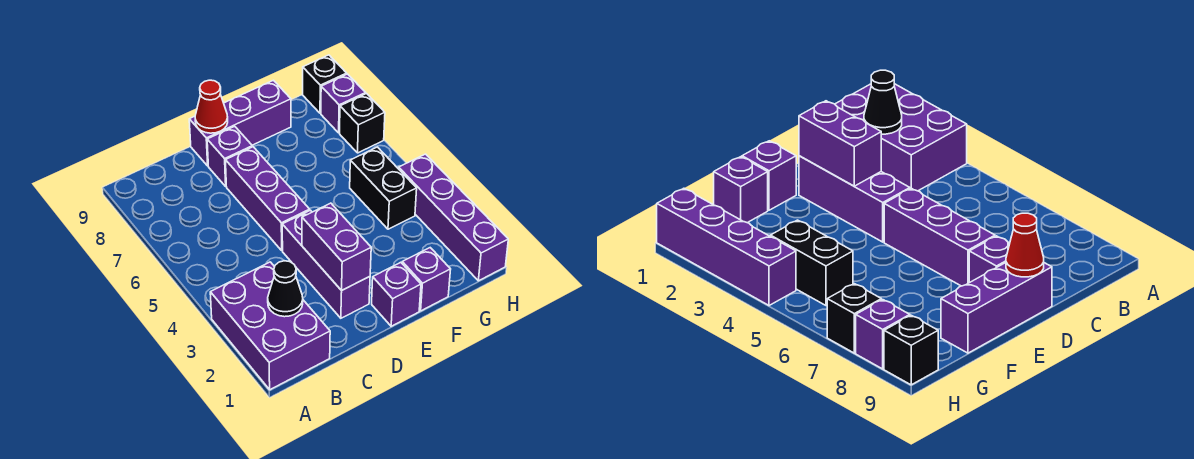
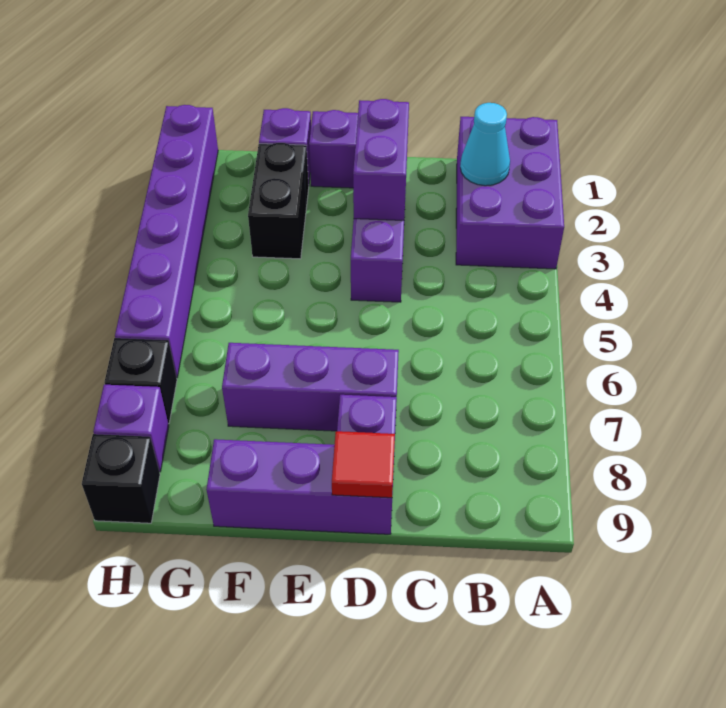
black cone B2 level 2 -> cyan cone B2 level 2
purple brick D5:D7 level 1 -> purple brick D7:F7 level 1
red cone D9 level 2 -> red tile D9 level 2
black brick G4:G5 level 1 -> black brick F2:F3 level 1
purple brick H1:H4 level 1 -> purple brick H1:H6 level 1

